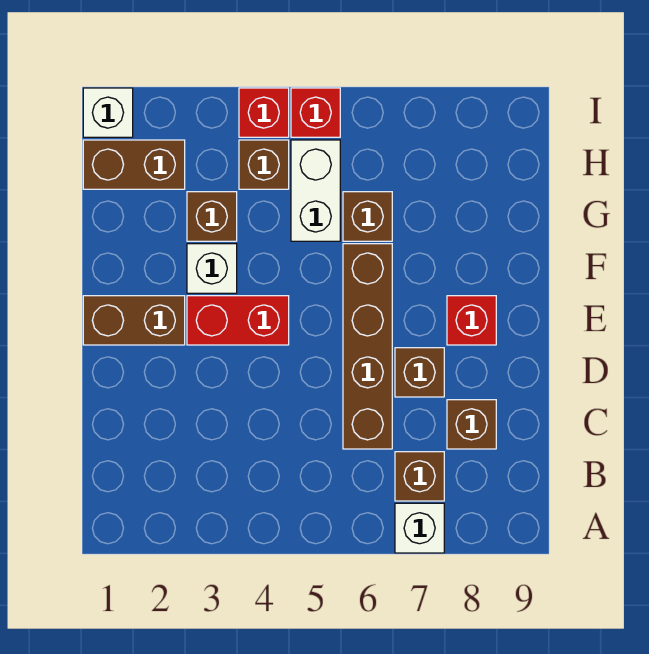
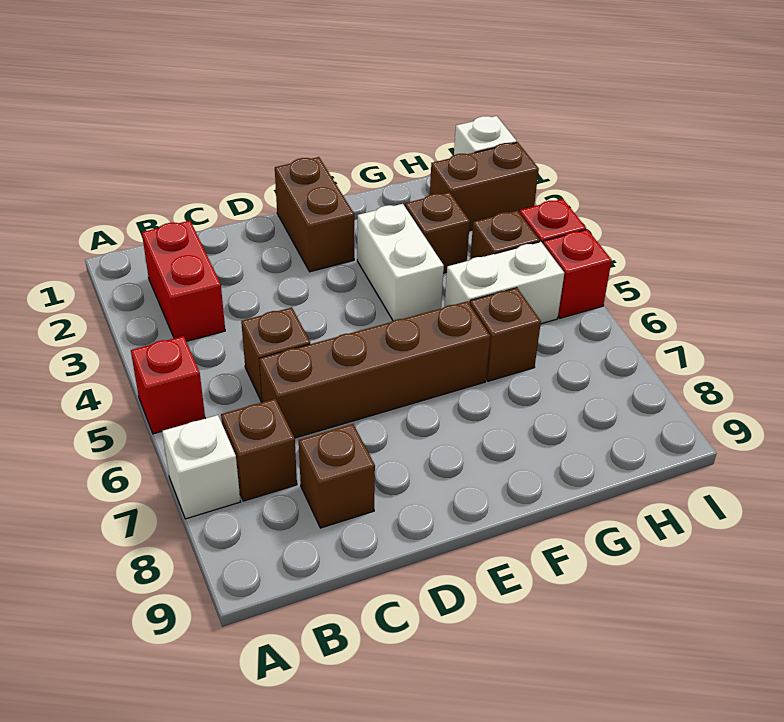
brown brick D7 level 1 -> brown brick C5 level 1
red brick E3:E4 level 1 -> red brick B2:B3 level 1
red brick E8 level 1 -> red brick A5 level 1
white brick F3 level 1 -> white brick F3:F4 level 1
brown brick H1:H2 level 1 -> brown brick H2:I2 level 1

